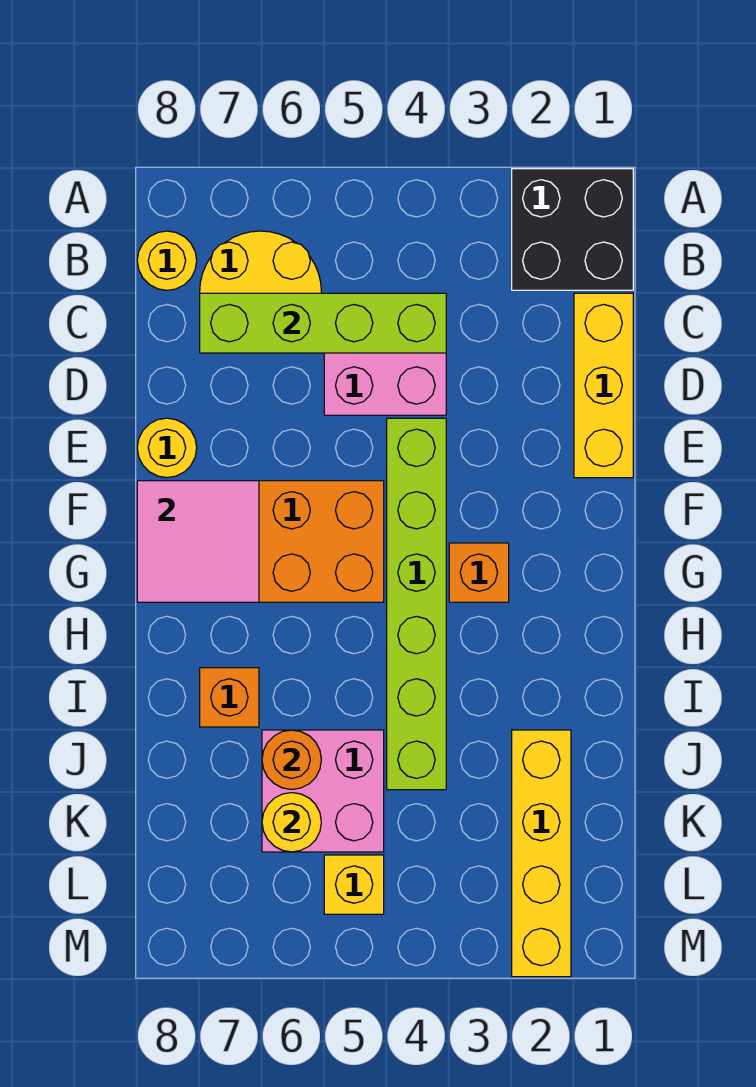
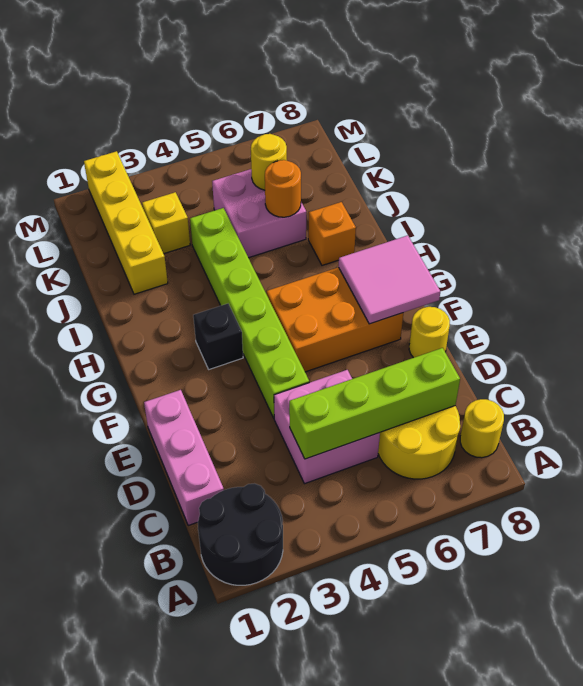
black brick A1:B2 level 1 -> black round brick A1:B2 level 1
yellow brick C1:E1 level 1 -> pink brick C1:E1 level 1
orange brick G3 level 1 -> black brick G3 level 1
yellow brick L5 level 1 -> yellow brick K3 level 1

